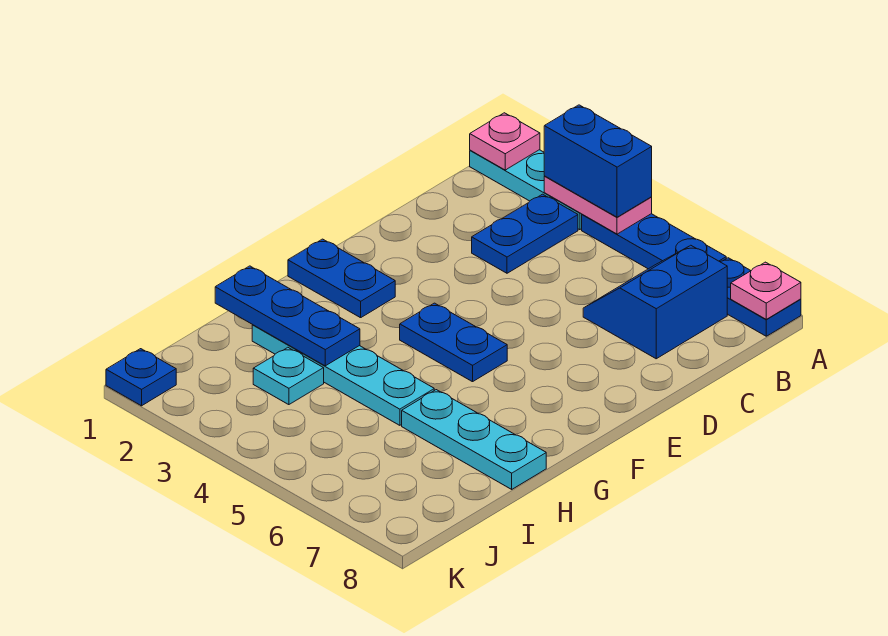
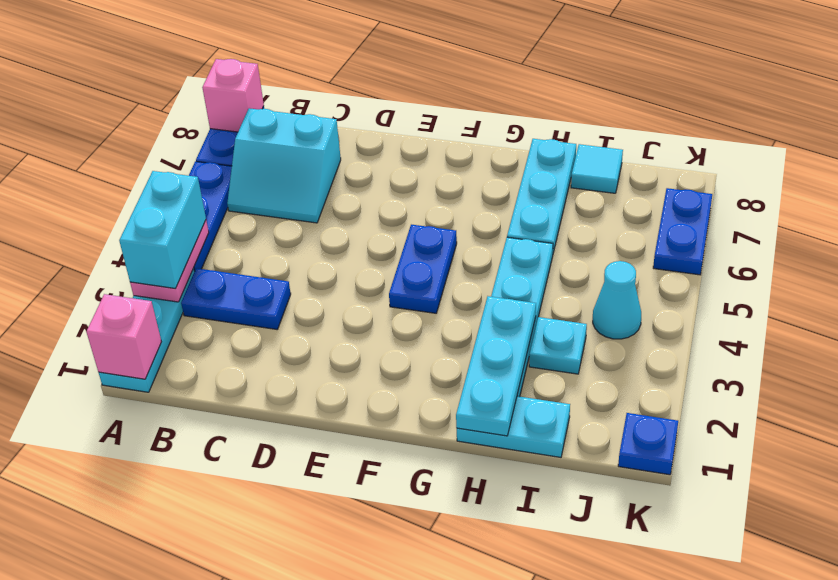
pink plate A1 level 2 -> pink brick A1 level 2
blue brick A3:A4 level 3 -> cyan brick A3:A4 level 3
pink plate A8 level 2 -> pink brick A8 level 2
blue slope B6:C7 level 1 top 7 -> cyan slope B6:C7 level 1 top 7
blue plate F1:F2 level 1 -> blue plate K6:K7 level 1
none -> cyan plate H1:I1 level 1
blue plate H1:H3 level 2 -> cyan plate H1:H3 level 2
none -> cyan tile I8 level 1
none -> cyan cone J4 level 1

